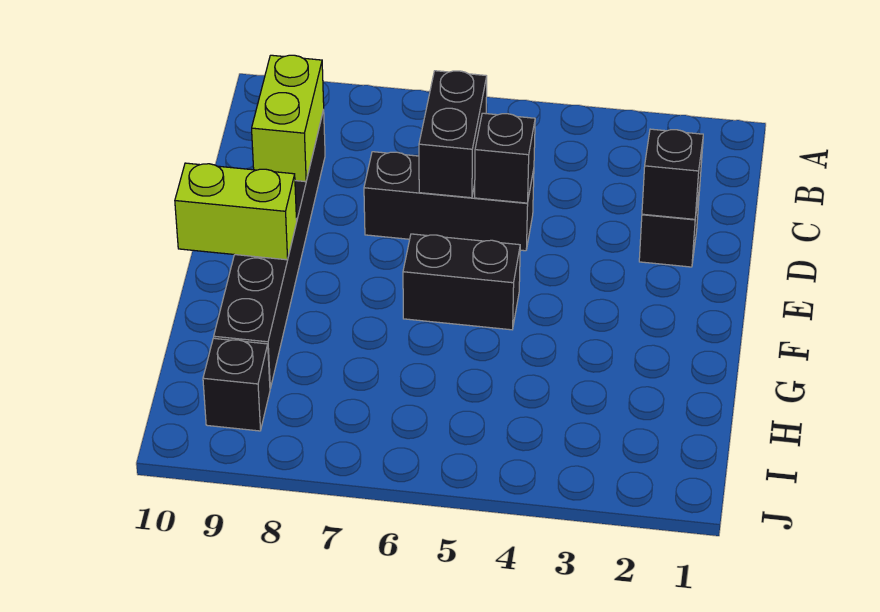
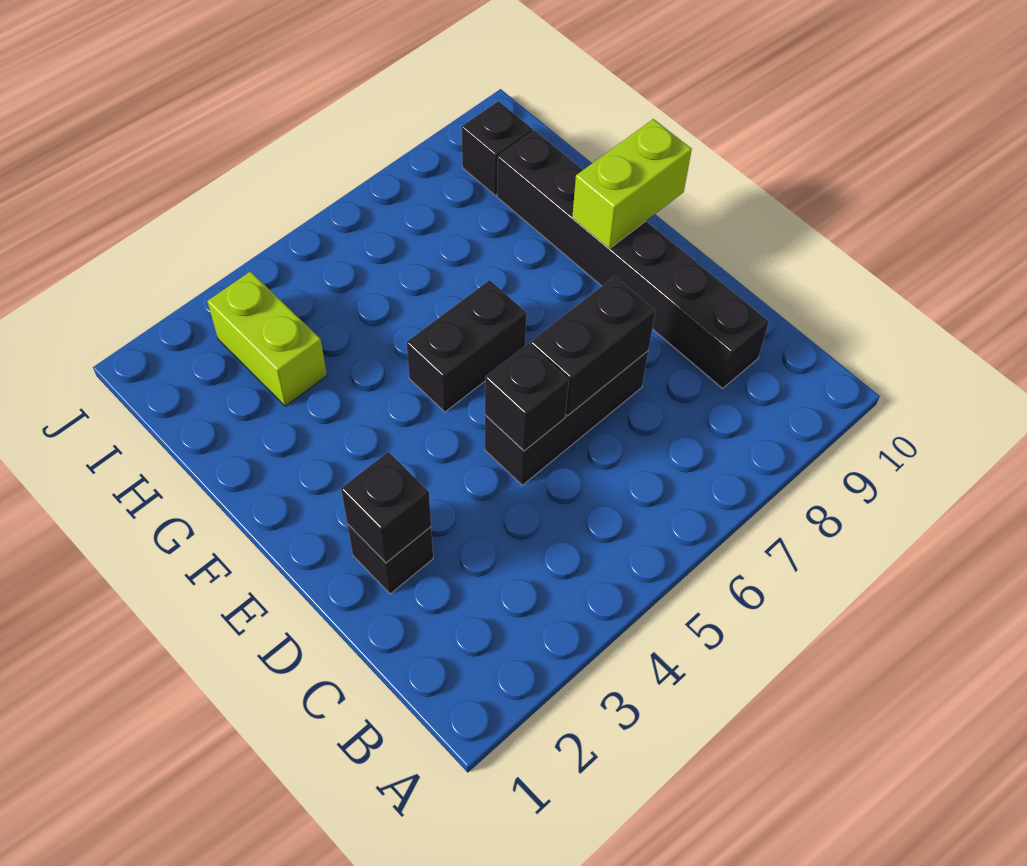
black brick C6:D6 level 2 -> black brick D6:D7 level 2
lime brick C9:D9 level 2 -> lime brick H3:I3 level 1

